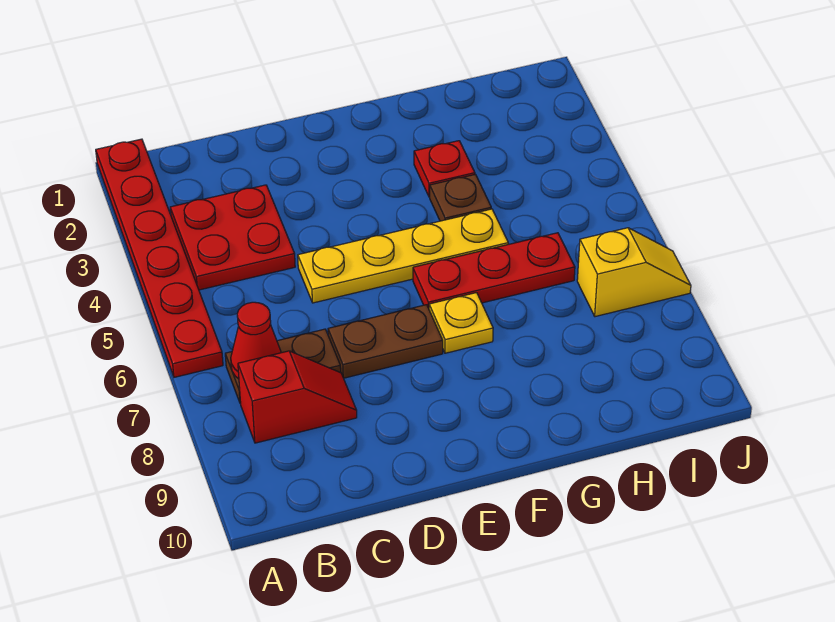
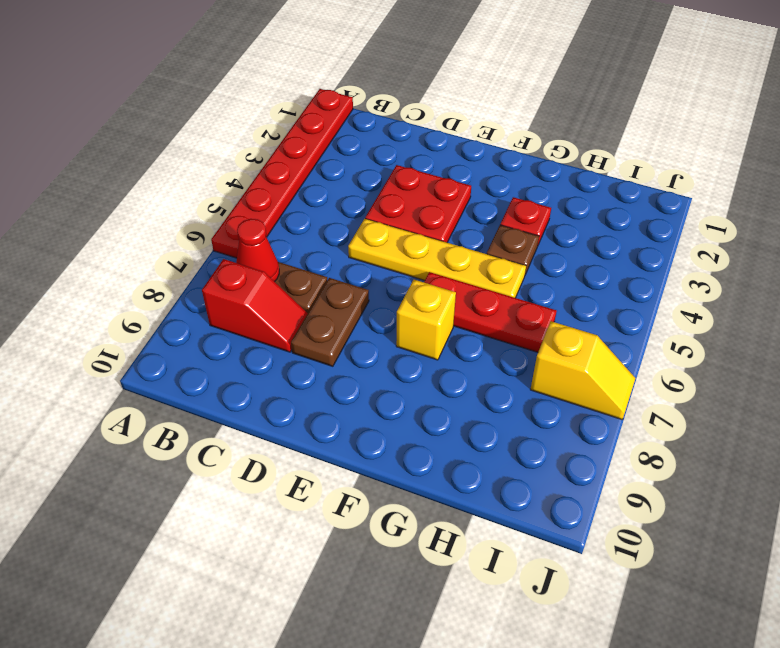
red plate B3:C4 level 1 -> red plate D3:E4 level 1
brown plate D7:E7 level 1 -> brown plate D7:D8 level 1
yellow plate F7 level 1 -> yellow brick F7 level 1

